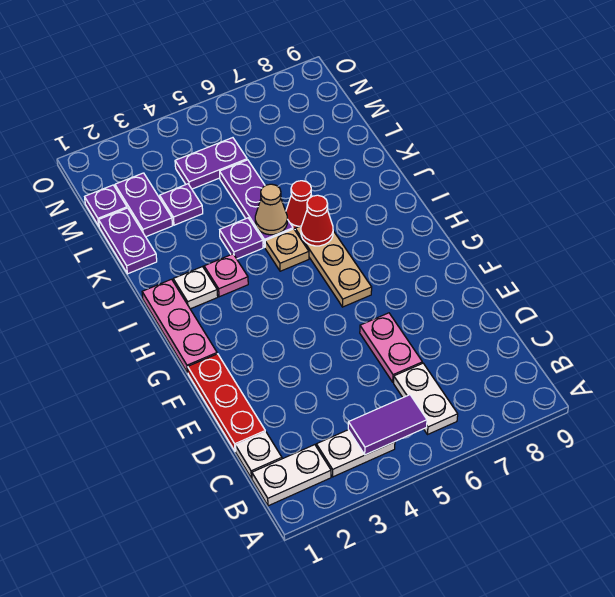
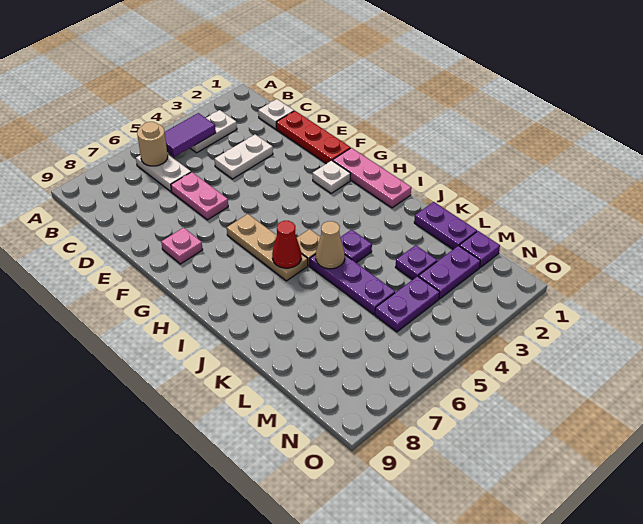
white plate B1:B2 level 1 -> white plate D3:D4 level 1
none -> tan round brick B6 level 2
white plate I2 level 1 -> white plate G2 level 1
pink plate I3 level 1 -> pink plate F8 level 1
red cone J6 level 1 -> none
purple plate L2:M2 level 1 -> purple plate M2:M3 level 1

